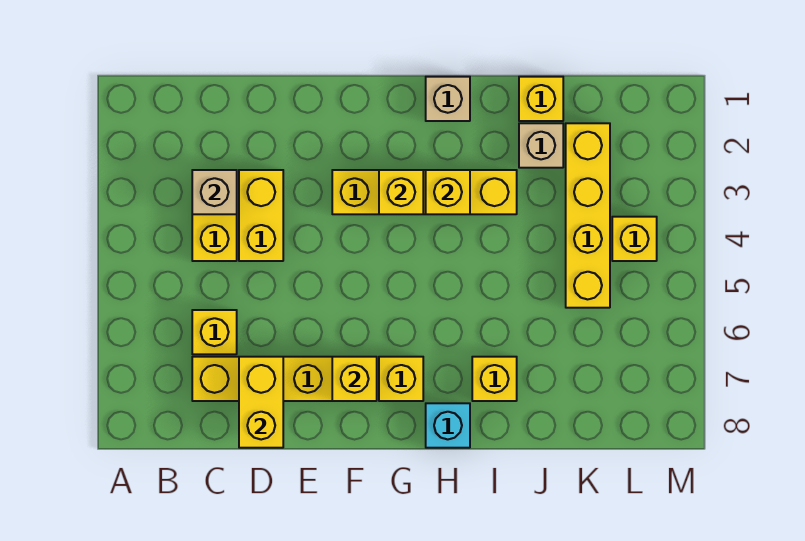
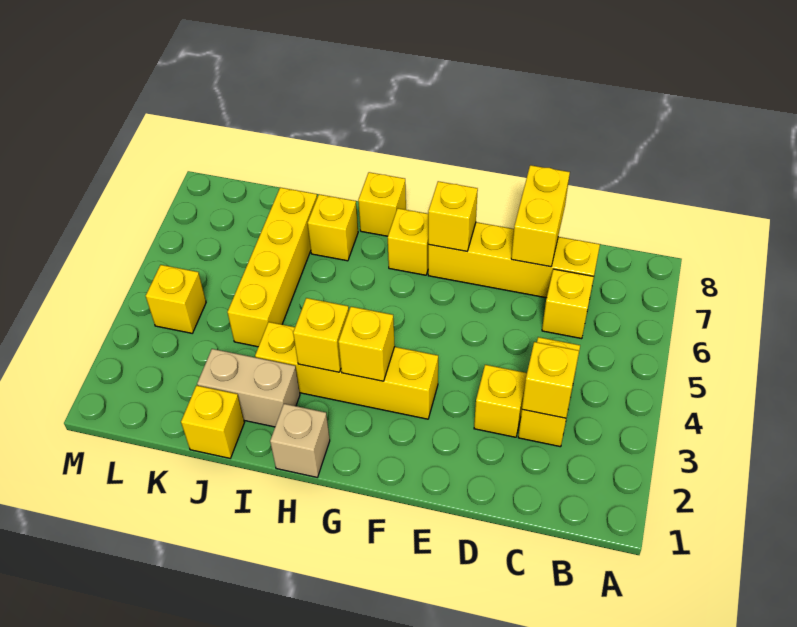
tan brick C3 level 2 -> yellow brick C3 level 2
yellow brick D3:D4 level 1 -> yellow brick D3 level 1
cyan brick H8 level 1 -> yellow brick H8 level 1
tan brick J2 level 1 -> tan brick I2:J2 level 1
yellow brick K2:K5 level 1 -> yellow brick J4:J7 level 1

